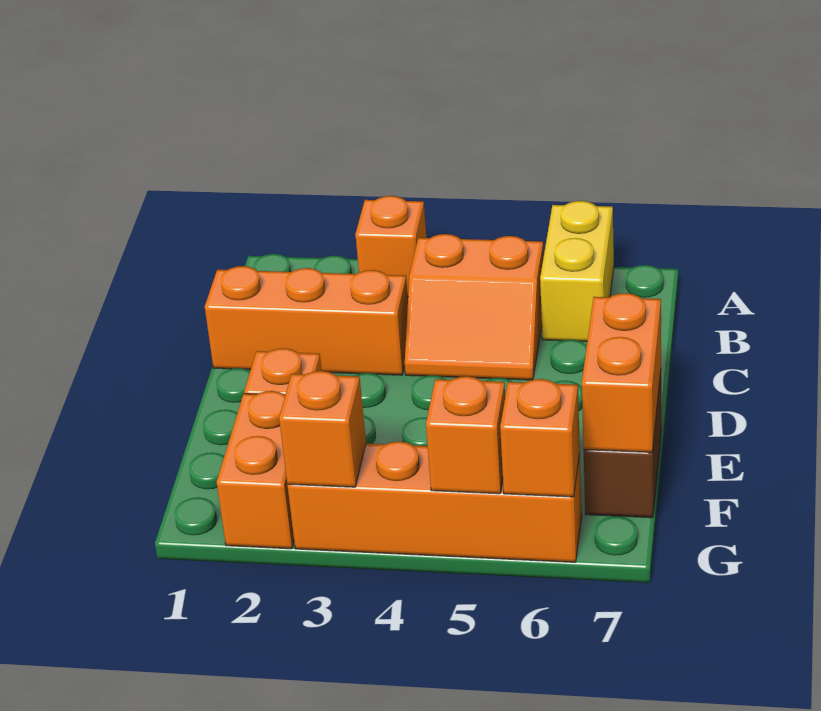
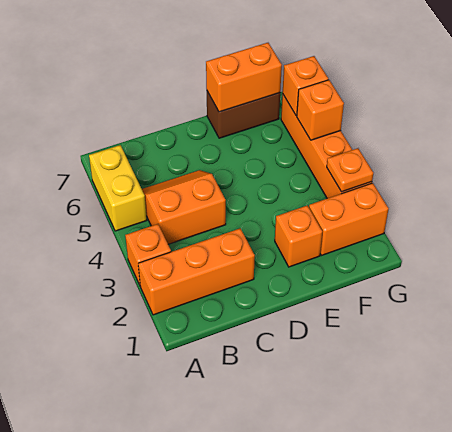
yellow brick A6:B6 level 1 -> yellow brick A5:A6 level 1
orange slope B4:C5 level 1 top B -> orange slope B4:C5 level 1 top 4
orange brick C1:C3 level 1 -> orange brick A2:C2 level 1
orange brick G3 level 2 -> orange plate G3 level 2

